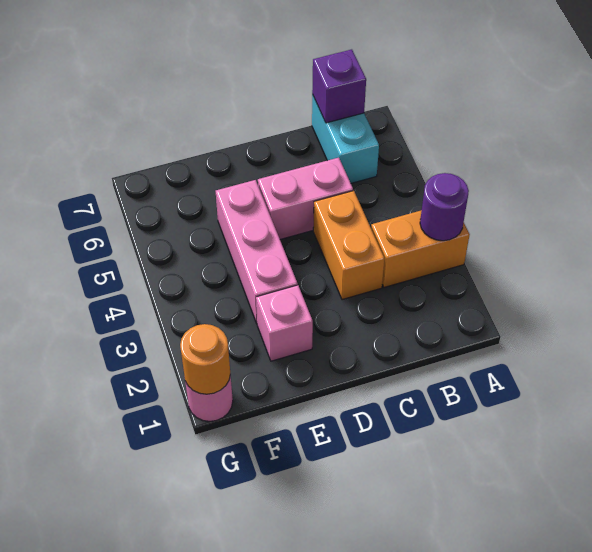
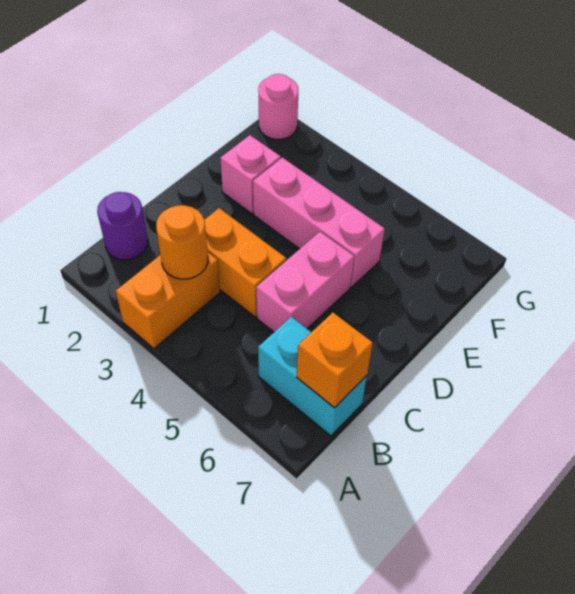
purple round brick A3 level 2 -> purple round brick B1 level 1
purple brick B7 level 2 -> orange brick B7 level 2
orange round brick G1 level 2 -> orange round brick B3 level 2

